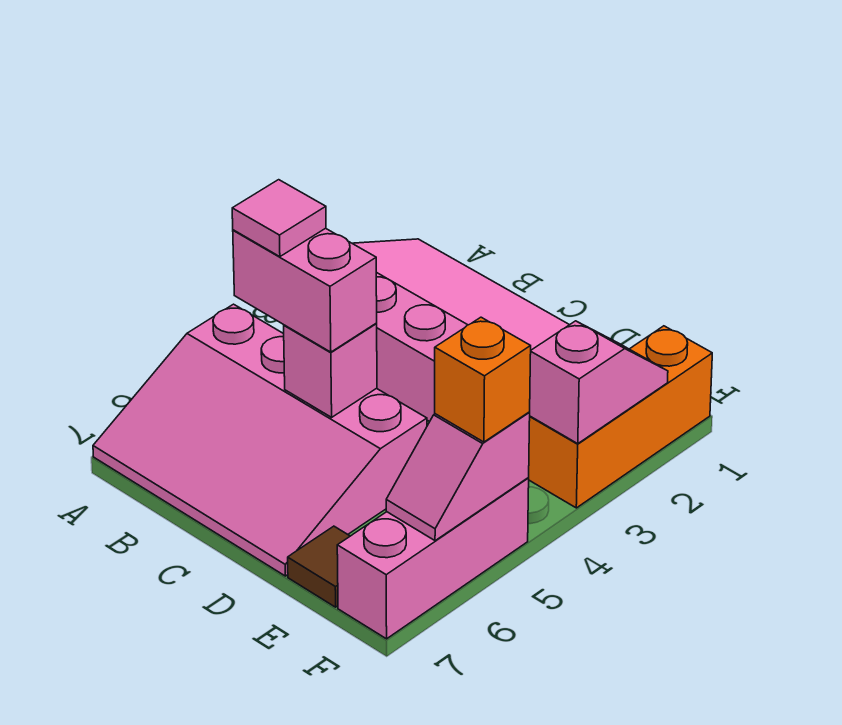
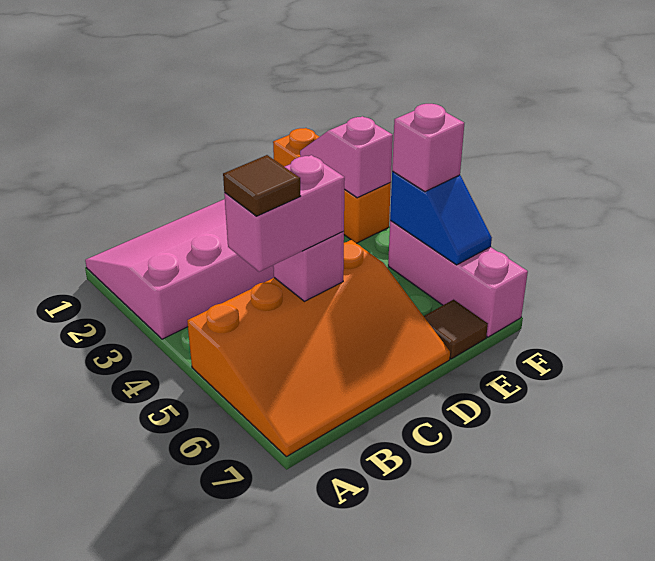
pink slope A5:D7 level 1 top 5 -> orange slope A5:D7 level 1 top 5
pink tile B5 level 4 -> brown tile B5 level 4
pink slope F5:F6 level 2 top 5 -> blue slope F5:F6 level 2 top 5
orange brick F5 level 3 -> pink brick F5 level 3

